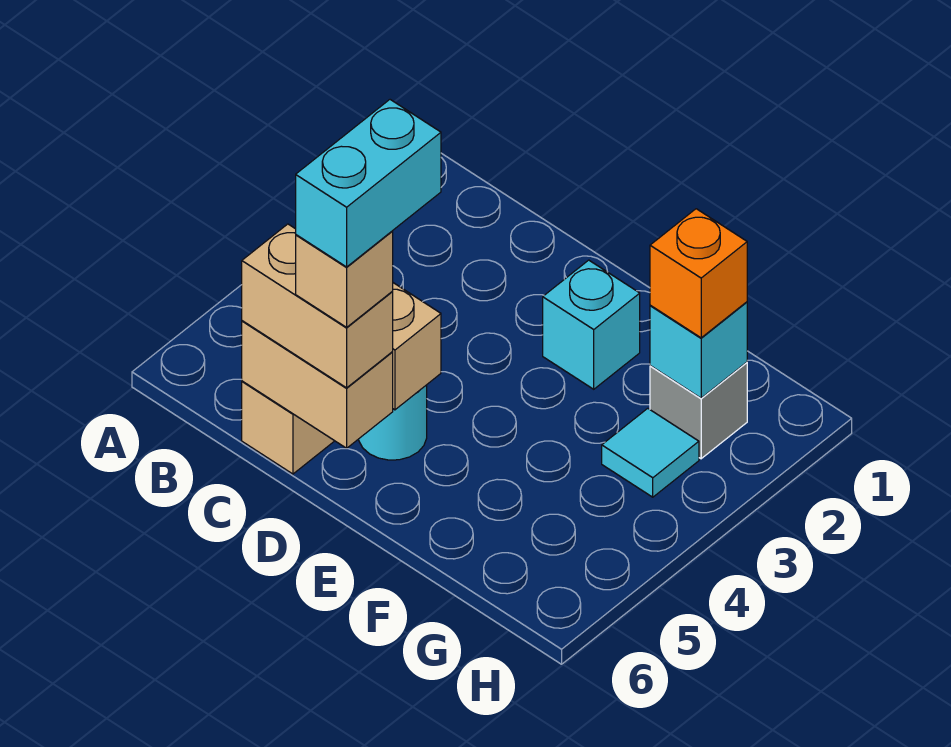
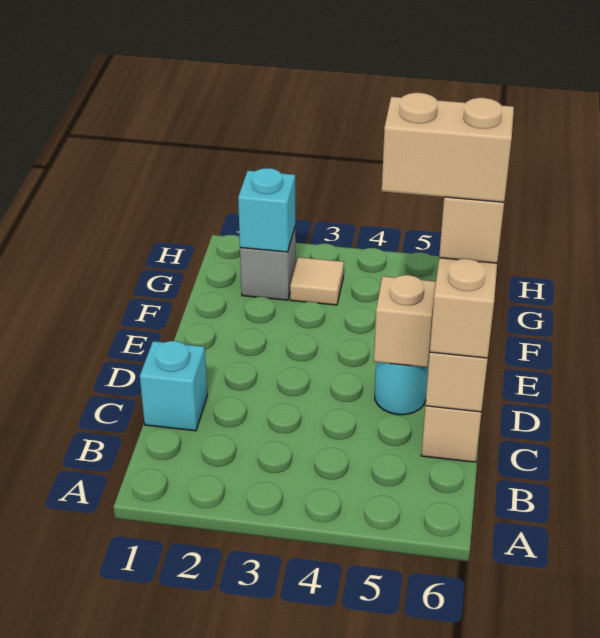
cyan brick D5:D6 level 5 -> tan brick D5:D6 level 5
cyan brick E2 level 1 -> cyan brick C1 level 1
orange brick G2 level 3 -> none
cyan tile G3 level 1 -> tan tile G3 level 1

